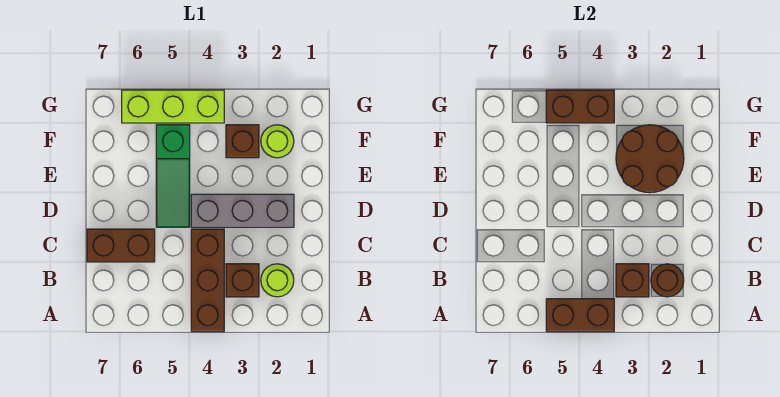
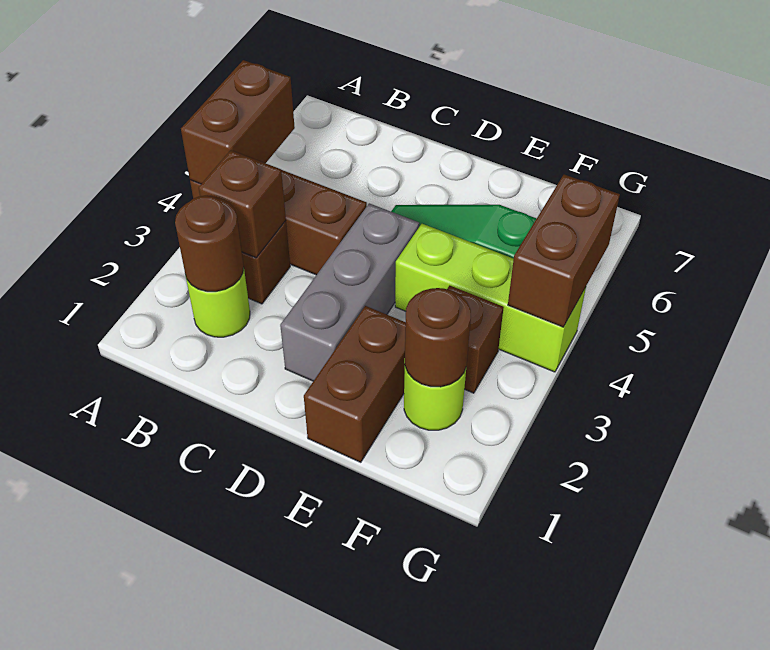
brown brick C6:C7 level 1 -> brown brick E1:E2 level 1
brown round brick E2:F3 level 2 -> brown round brick F2 level 2
lime brick G4:G6 level 1 -> lime brick E4:G4 level 1

